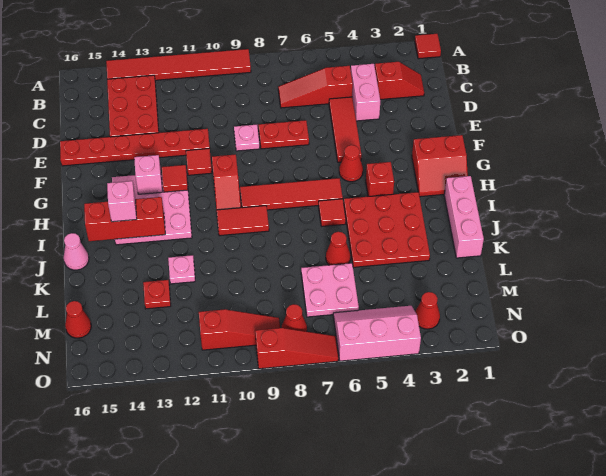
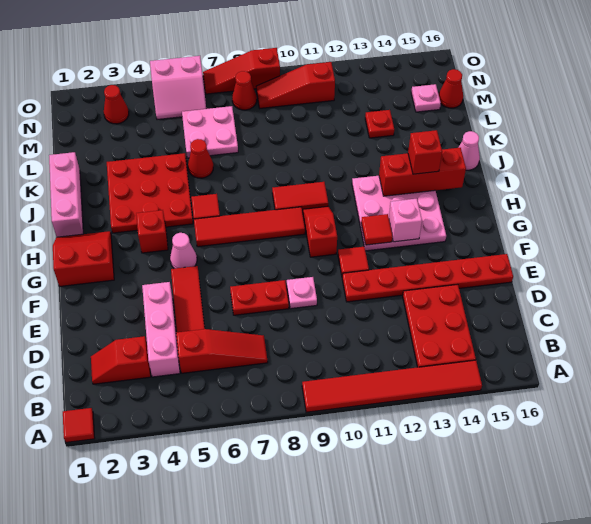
pink brick C4:D4 level 1 -> pink brick C4:E4 level 1
red cone G5 level 1 -> pink cone G5 level 1
pink brick I14 level 3 -> red brick I14 level 3
pink plate K12 level 1 -> pink plate M15 level 1
pink slope N4:O6 level 1 top O -> pink slope N5:O6 level 1 top O

